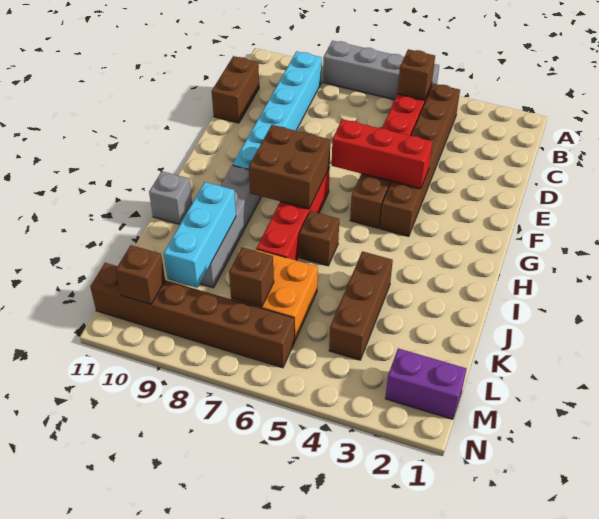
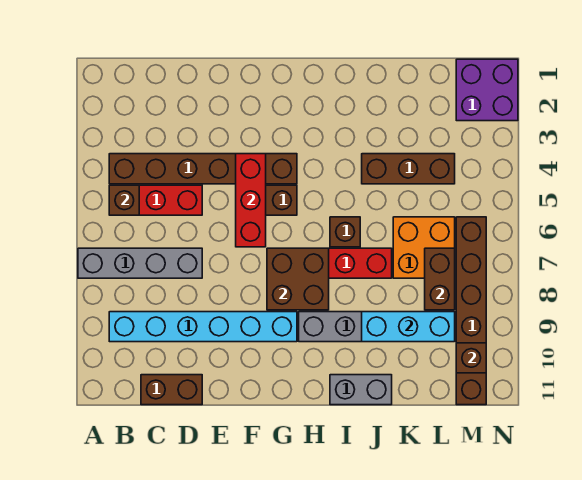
grey brick A5:A8 level 1 -> grey brick A7:D7 level 1
grey brick I11 level 1 -> grey brick I11:J11 level 1
brown brick L7 level 2 -> brown brick L7:L8 level 2
purple brick M1:M2 level 1 -> purple brick M1:N2 level 1

